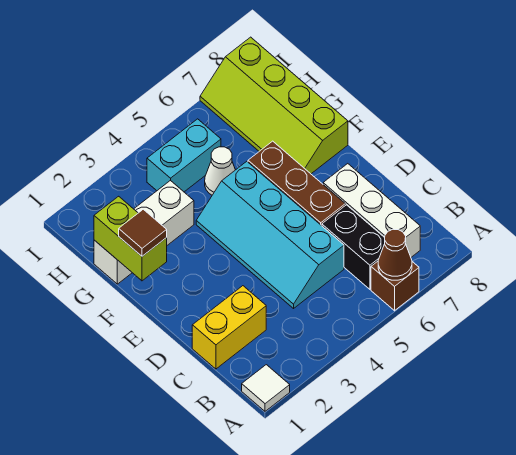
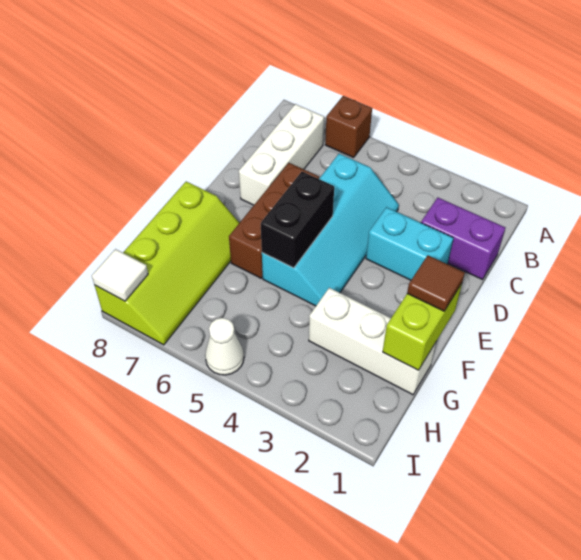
white tile A1 level 1 -> white tile I8 level 2
brown cone A6 level 2 -> none
black brick B6:C6 level 1 -> black brick E5:F5 level 2
yellow brick C1:C2 level 1 -> purple brick C1:C2 level 1
white cone G5 level 1 -> white cone I5 level 1
cyan brick H4:H5 level 1 -> cyan brick D2:D3 level 1

